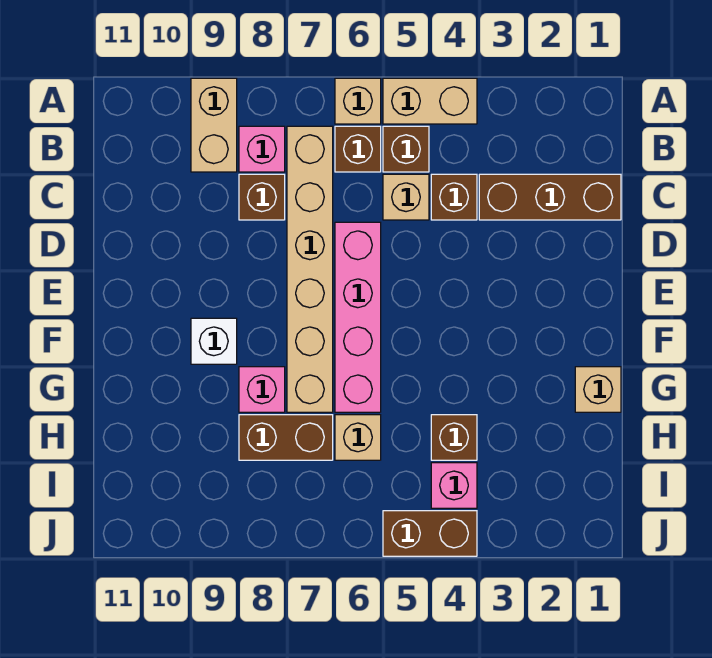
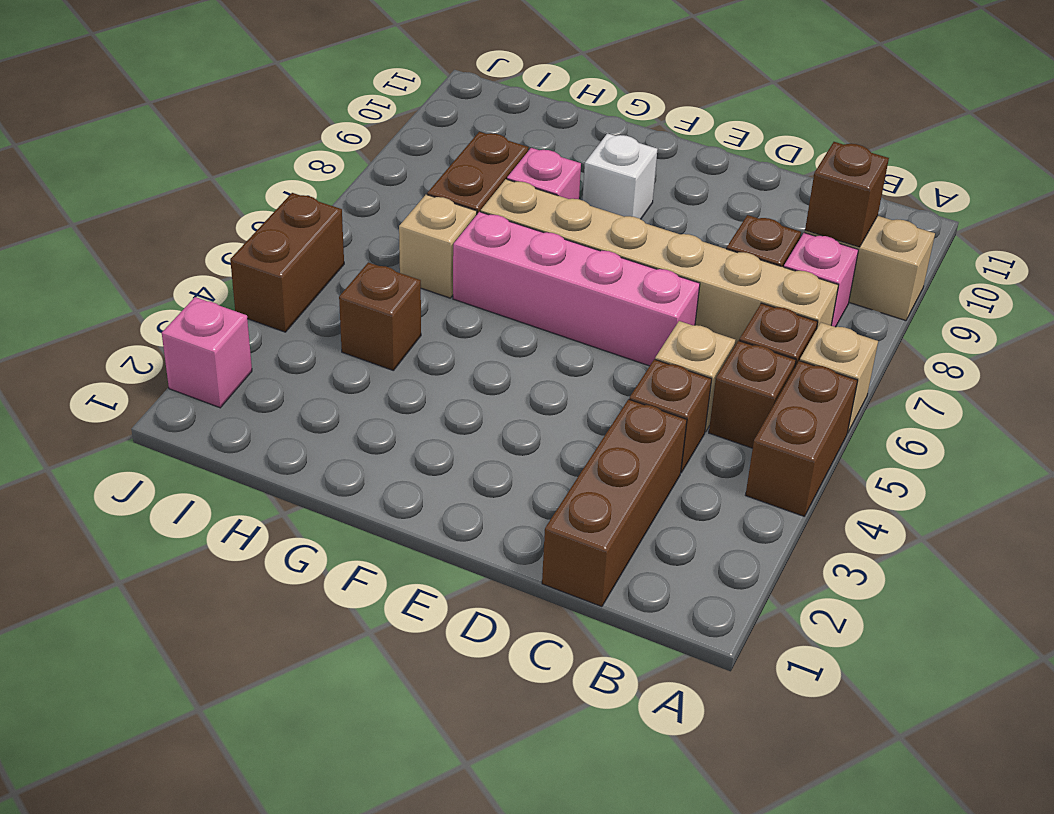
tan brick A4:A5 level 1 -> brown brick A4:A5 level 1
none -> brown brick B9 level 2
tan brick G1 level 1 -> none
pink brick I4 level 1 -> pink brick J2 level 1

